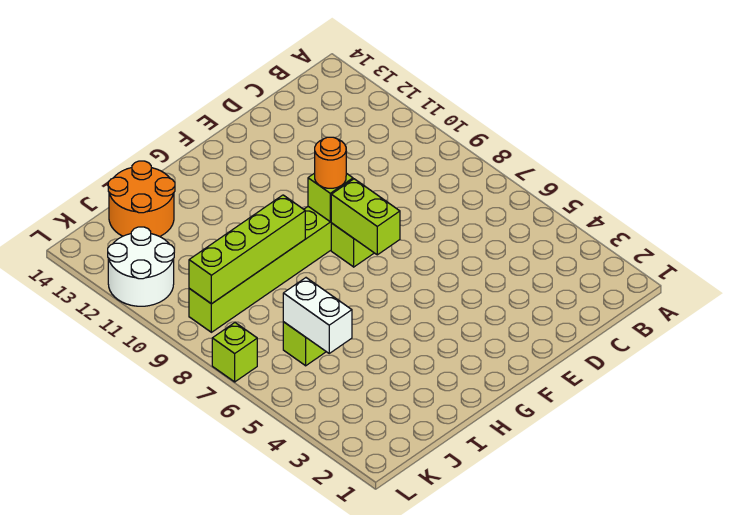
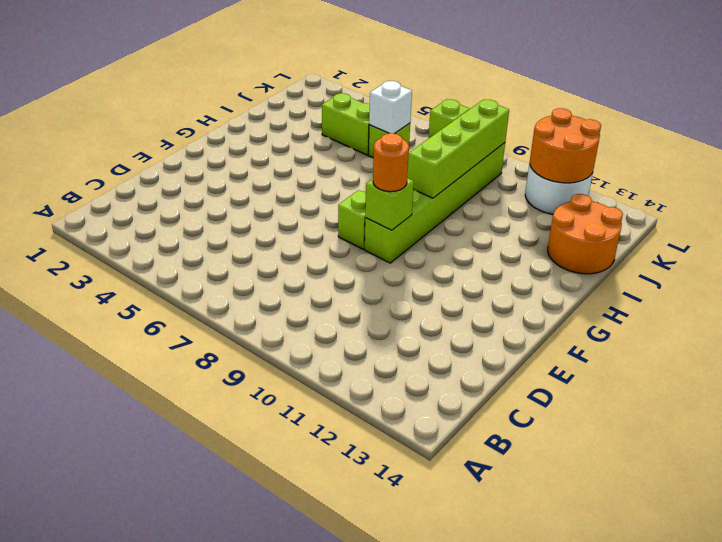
lime brick F7:F8 level 2 -> lime brick J4:J5 level 1
white brick J5:J6 level 2 -> white brick J6 level 2
none -> orange round brick K11:L12 level 2

